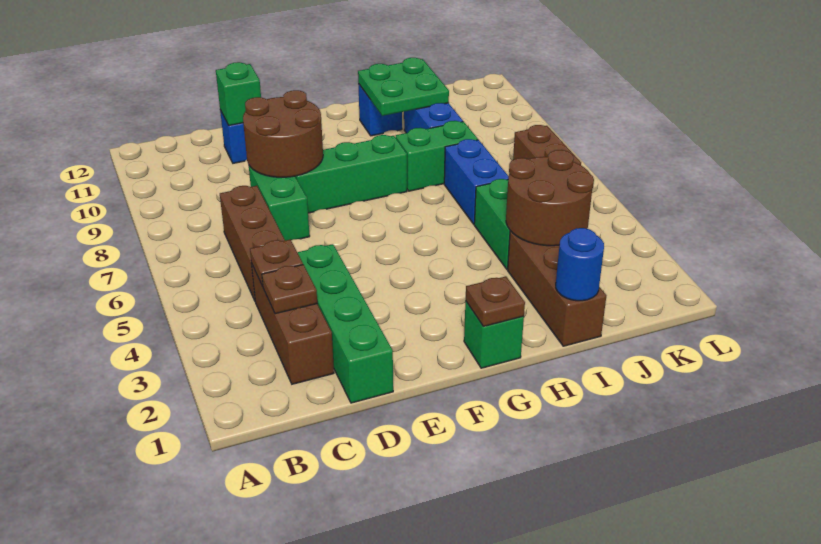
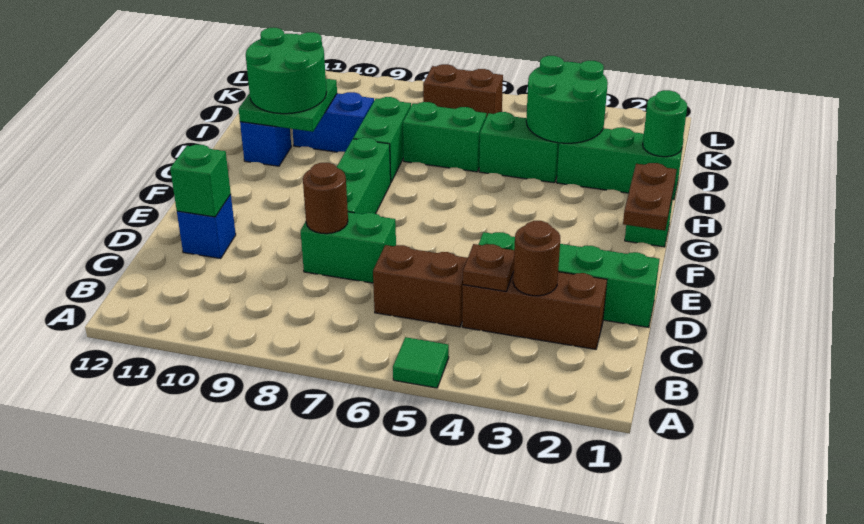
none -> green tile A5 level 1
brown plate C3 level 2 -> brown round brick C3 level 2
brown brick C5:C7 level 1 -> brown brick C5:C6 level 1
brown round brick D8:E9 level 2 -> brown round brick D8 level 2
brown plate G1 level 2 -> brown plate F1:G1 level 2
none -> green round brick H10:I11 level 3
brown brick I1:I3 level 1 -> green brick I1:I3 level 1
blue round brick I1 level 2 -> green round brick I1 level 2
brown round brick I3:J4 level 2 -> green round brick I3:J4 level 2
blue brick I6:I7 level 1 -> green brick I6:I7 level 1

